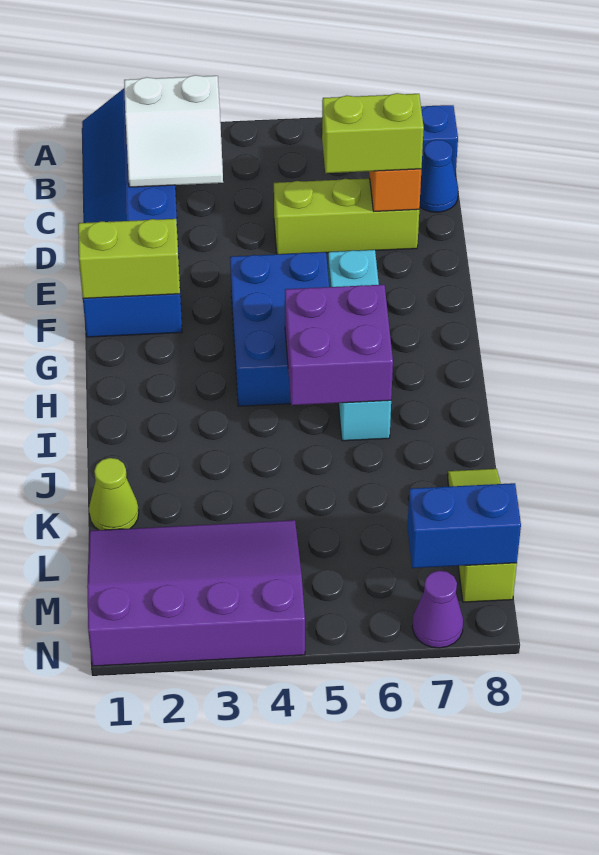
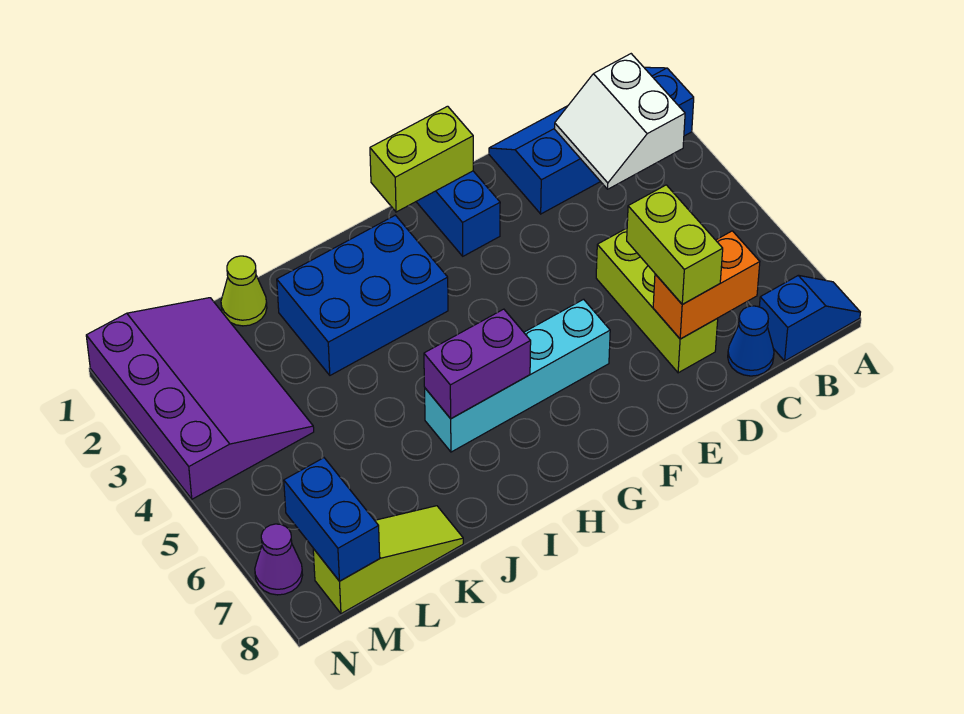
lime brick F1:F2 level 2 -> lime brick F1:G1 level 2
blue brick F4:H5 level 1 -> blue brick H2:J3 level 1
purple brick H5:I6 level 2 -> purple brick H6:I6 level 2

